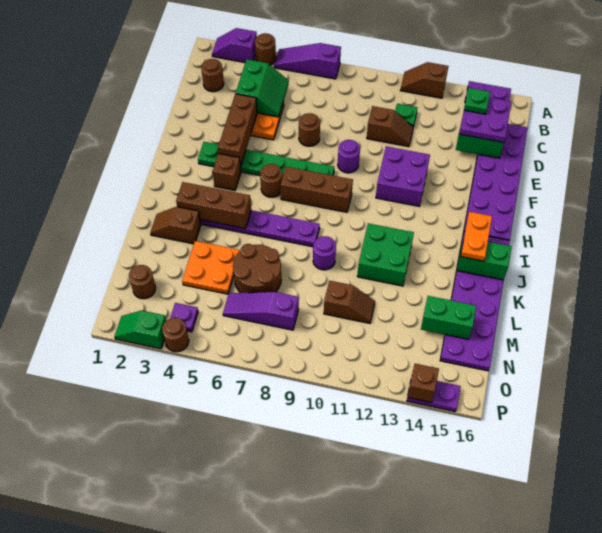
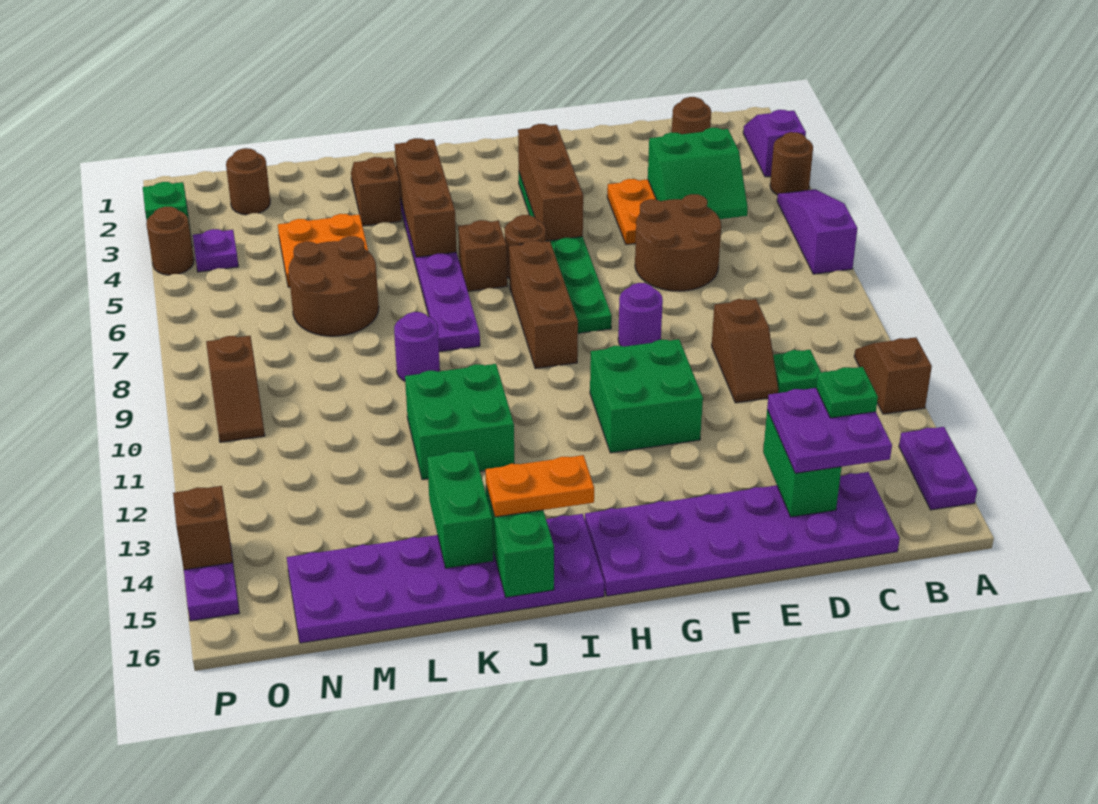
brown brick E4:G4 level 2 -> brown brick G3:G5 level 2
brown round brick E7 level 1 -> brown round brick D6:E7 level 1
purple brick F11:G12 level 1 -> green brick F11:G12 level 1
brown brick H4 level 1 -> brown brick I6 level 1
brown slope M10:M11 level 1 top 10 -> brown slope O9:O10 level 1 top 9
green brick M14:M15 level 2 -> green brick K14:K15 level 2
purple slope N6:N8 level 1 top 8 -> none

